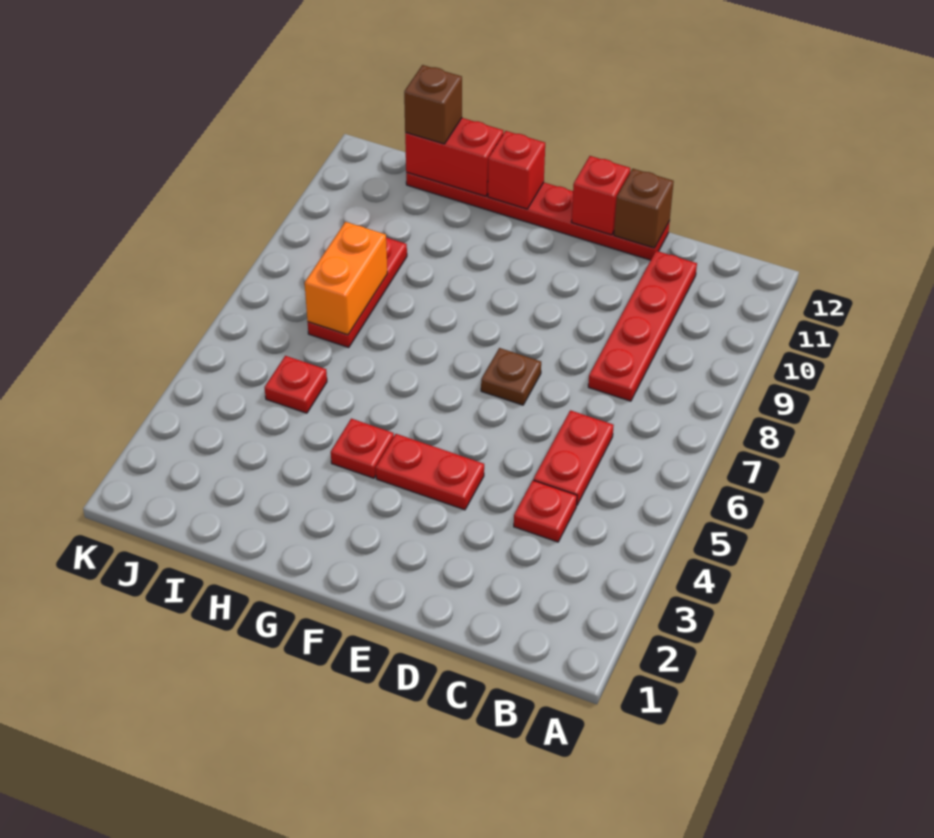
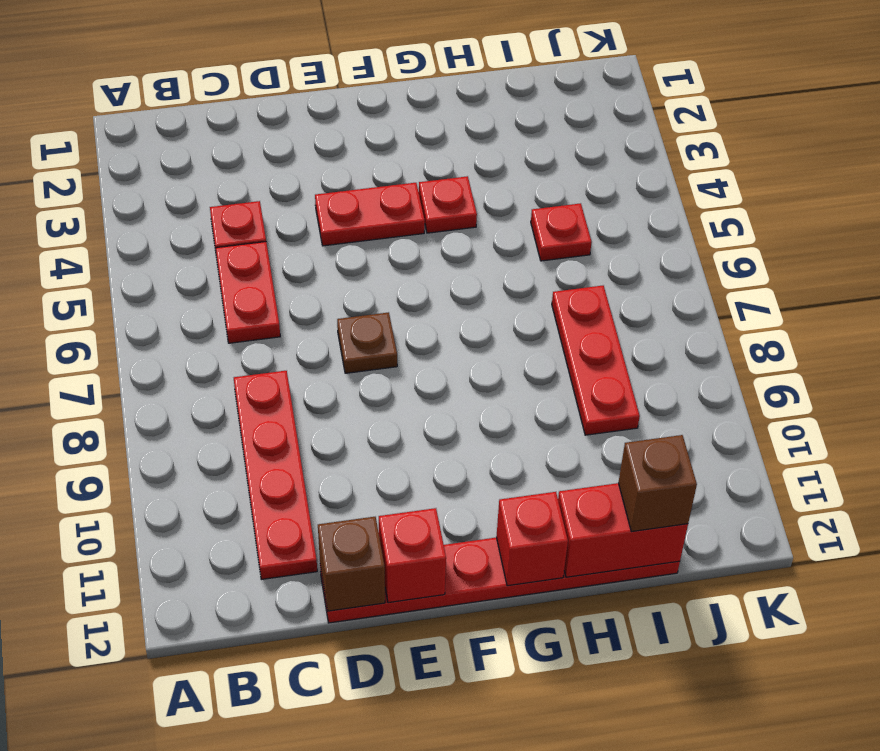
orange brick I7:I8 level 2 -> none

